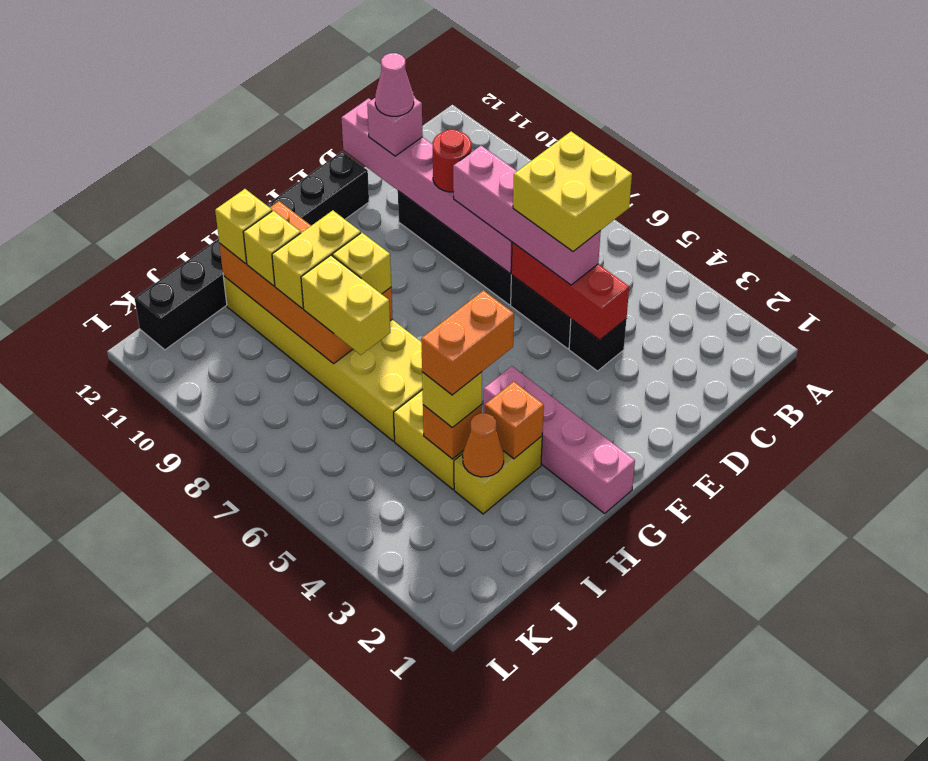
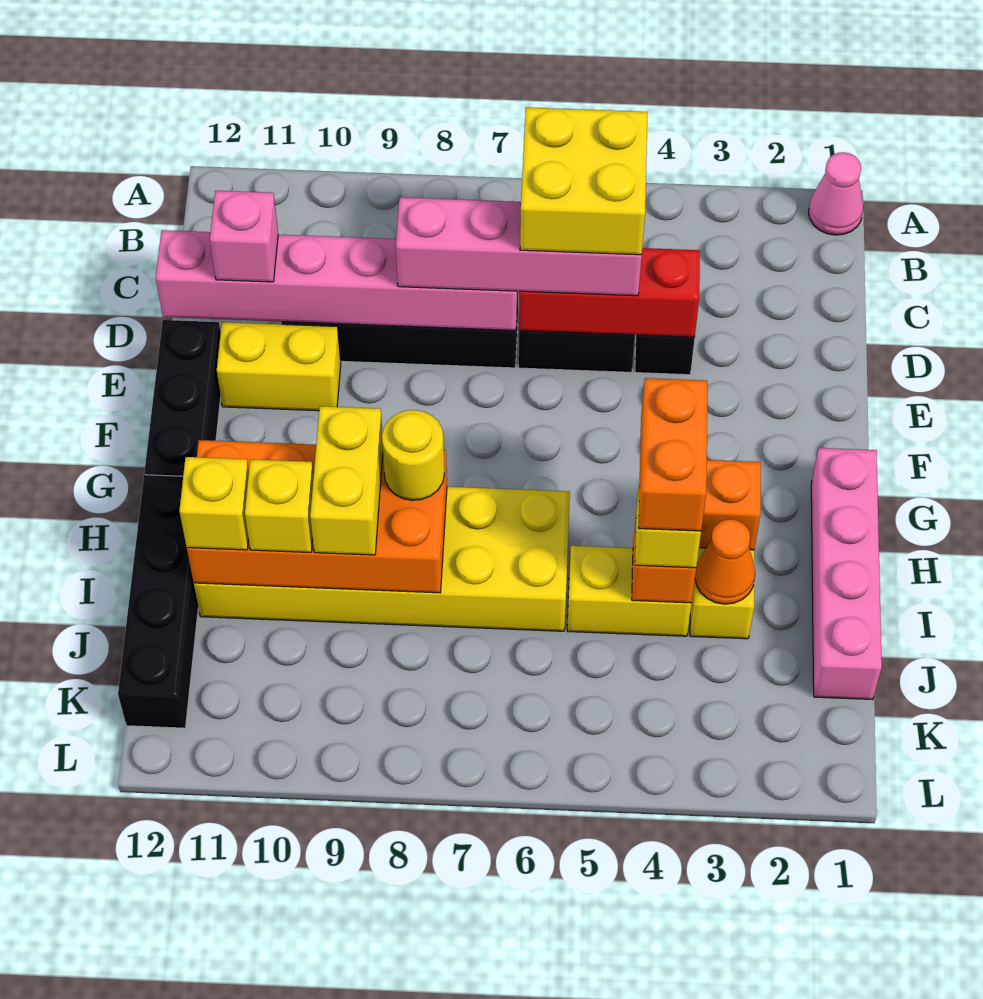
red round brick D9 level 3 -> none
pink cone D11 level 4 -> pink cone A1 level 1
pink brick G1:G4 level 1 -> pink brick G1:J1 level 1
yellow brick H8 level 3 -> yellow round brick H8 level 3
yellow brick I7:I8 level 3 -> yellow brick E10:E11 level 1

